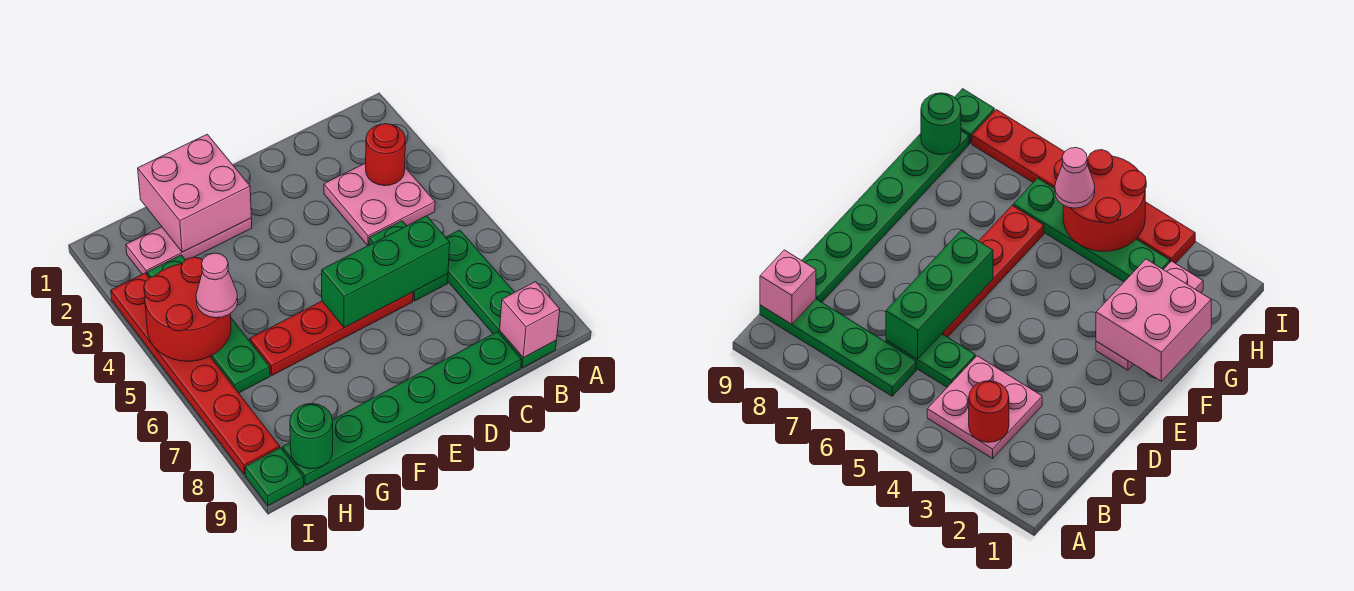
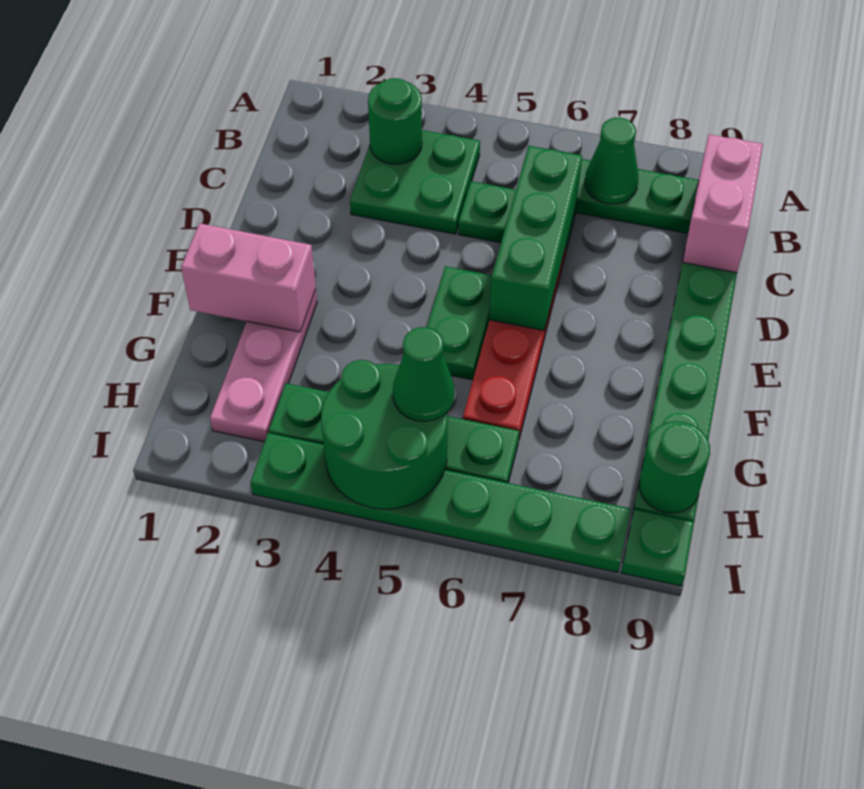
pink plate B3:C4 level 1 -> green plate B3:C4 level 1
red round brick B3 level 2 -> green round brick B3 level 2
none -> green cone B7 level 2
pink brick B9 level 2 -> pink brick B9:C9 level 2
none -> green plate E5:F5 level 1
pink brick F1:G2 level 2 -> pink brick F1:F2 level 2
red round brick H4:I5 level 2 -> green round brick H4:I5 level 2
pink cone H5 level 3 -> green cone H5 level 3
red plate I3:I8 level 1 -> green plate I3:I8 level 1

